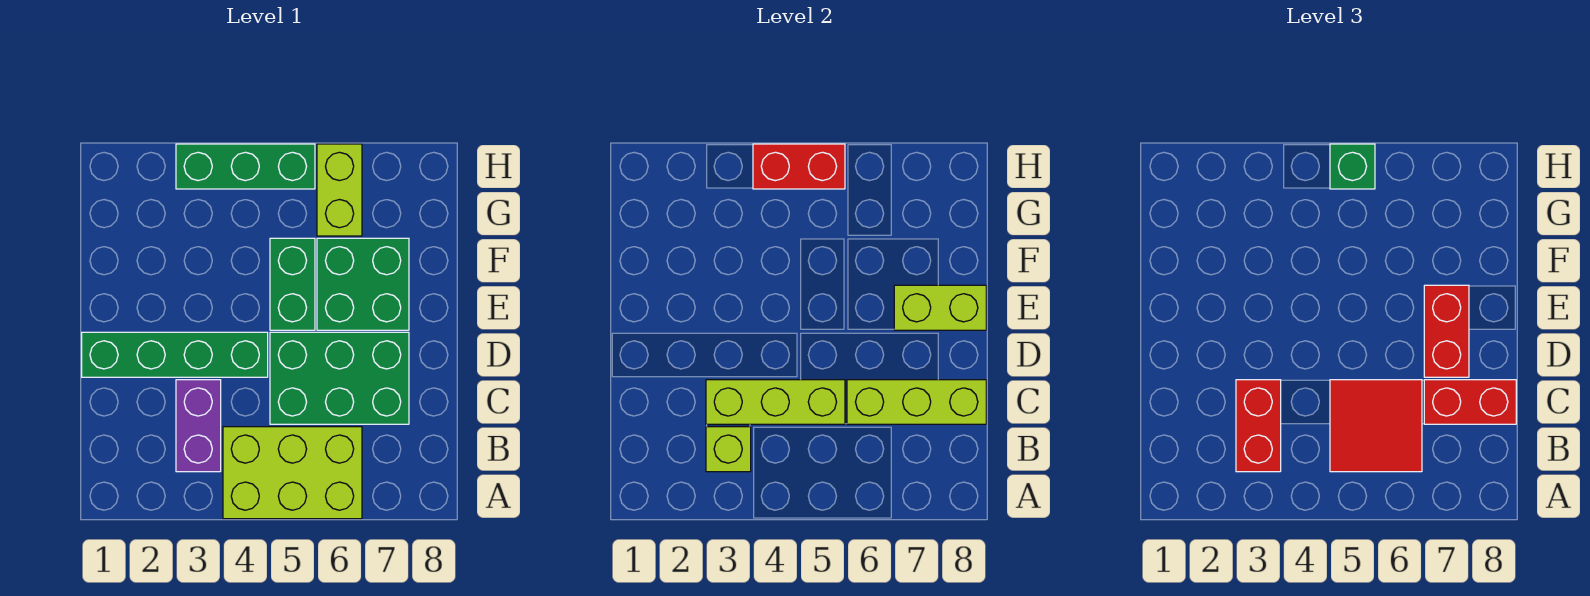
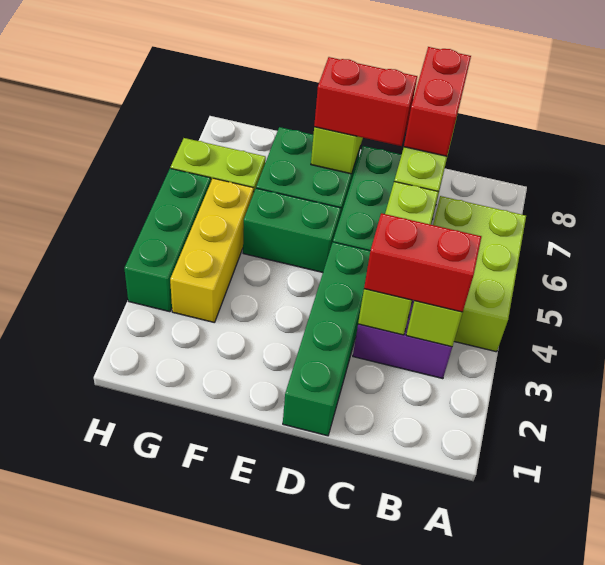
red tile B5:C6 level 3 -> none
none -> yellow brick G3:G5 level 1
red brick H4:H5 level 2 -> none
green brick H5 level 3 -> none

